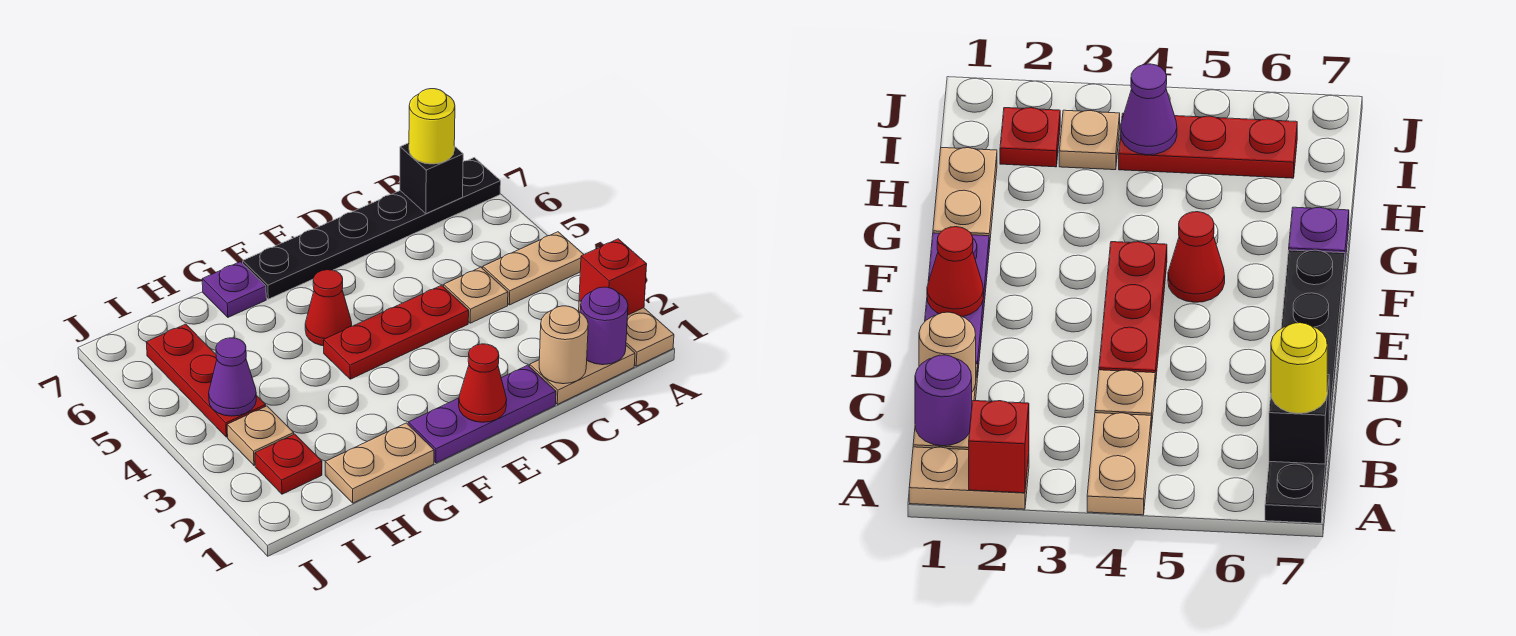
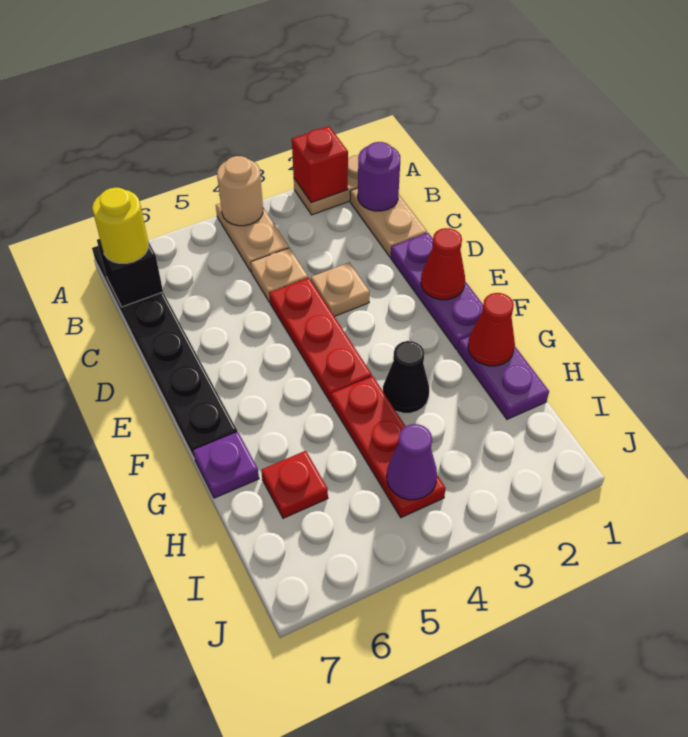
tan round brick C1 level 2 -> tan round brick A4 level 2
red cone F5 level 1 -> red cone G1 level 2
tan plate G1:H1 level 1 -> purple plate G1:H1 level 1
none -> black cone G3 level 1
red plate I2 level 1 -> red plate H6 level 1
tan plate I3 level 1 -> tan plate D3 level 1
red plate I4:I6 level 1 -> red plate G4:I4 level 1

